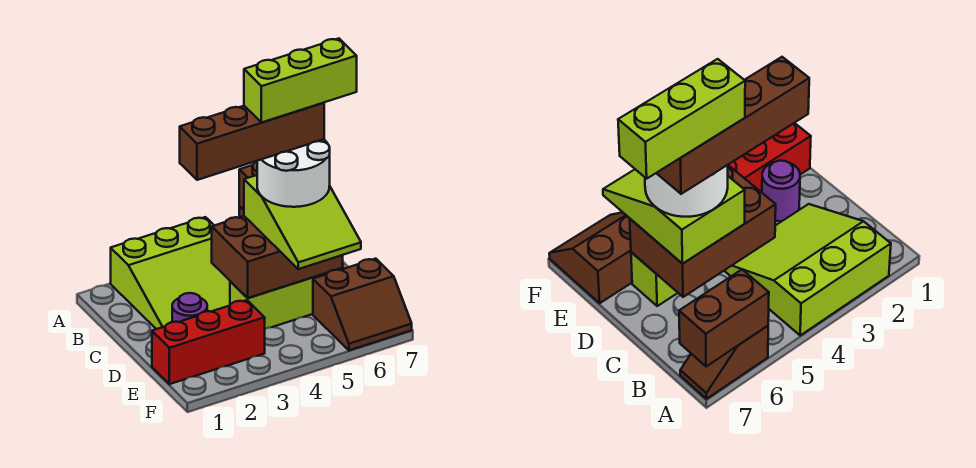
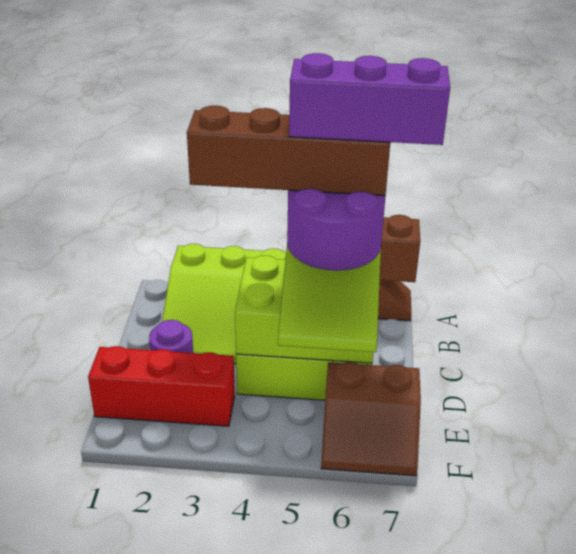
brown brick C4:D6 level 2 -> lime brick C4:D6 level 2
white round brick C5:D6 level 4 -> purple round brick C5:D6 level 4
lime brick C5:C7 level 6 -> purple brick C5:C7 level 6

